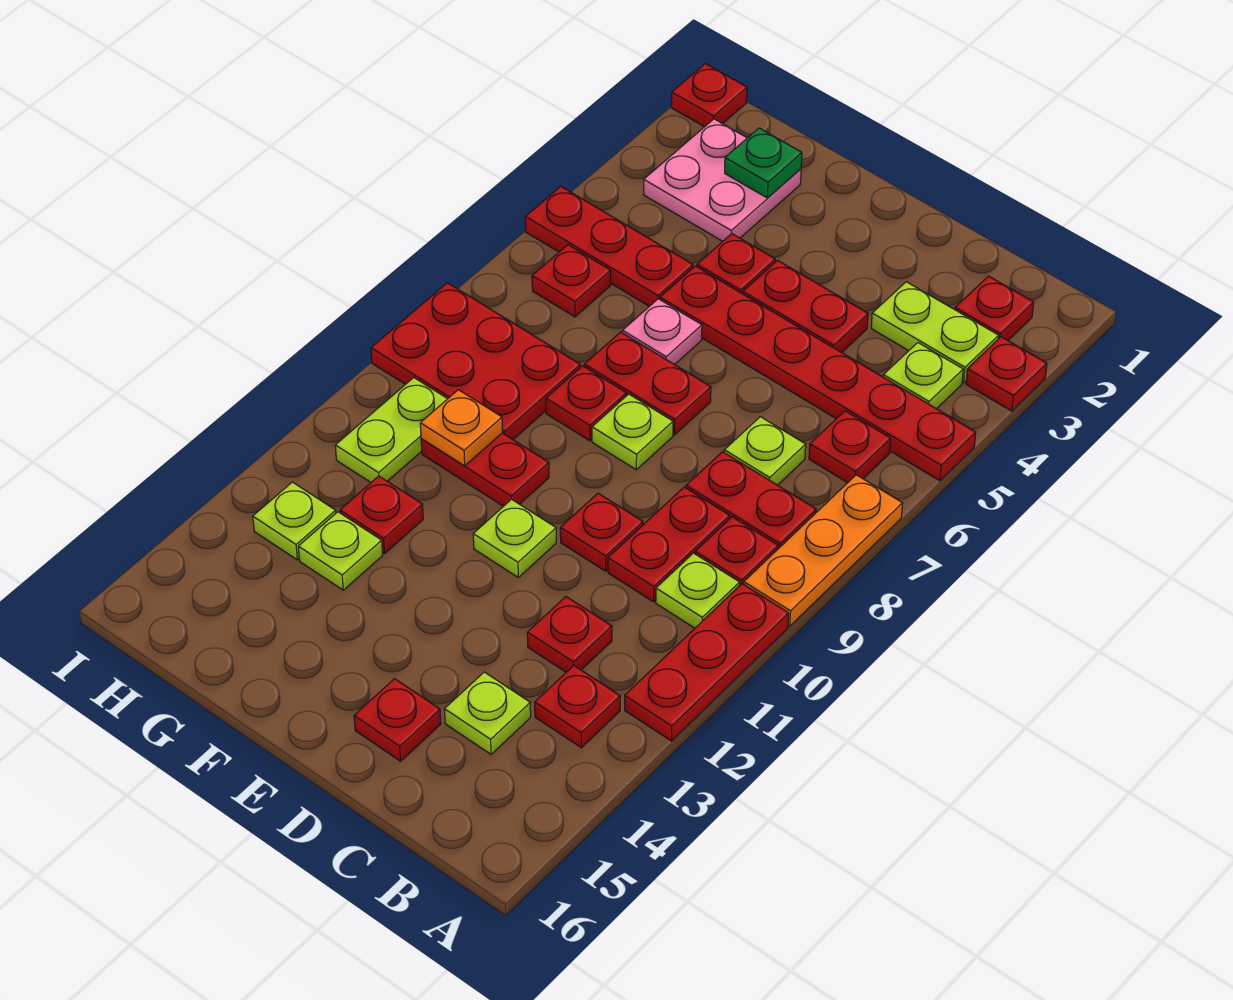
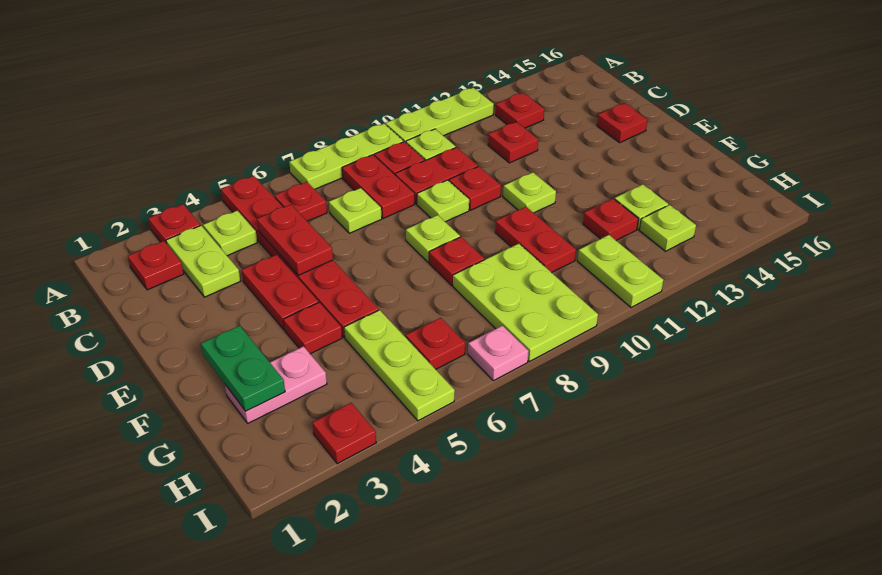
orange plate A7:A9 level 1 -> lime plate A7:A9 level 1
red plate A10:A12 level 1 -> lime plate A10:A12 level 1
lime plate C14 level 1 -> lime plate D9 level 1
red plate E7:F7 level 1 -> red plate C5:D5 level 2
pink plate F6 level 1 -> pink plate I7 level 1
pink plate G2:H3 level 1 -> pink plate G2:G3 level 1
green plate G2 level 2 -> green plate F2:G2 level 2
red plate G5:I5 level 1 -> lime plate G5:I5 level 1
red plate G8:I9 level 1 -> lime plate G8:I9 level 1
orange plate G10 level 2 -> none
lime plate H10:H11 level 1 -> lime plate H11:I11 level 1
red plate I1 level 1 -> red plate I3 level 1

